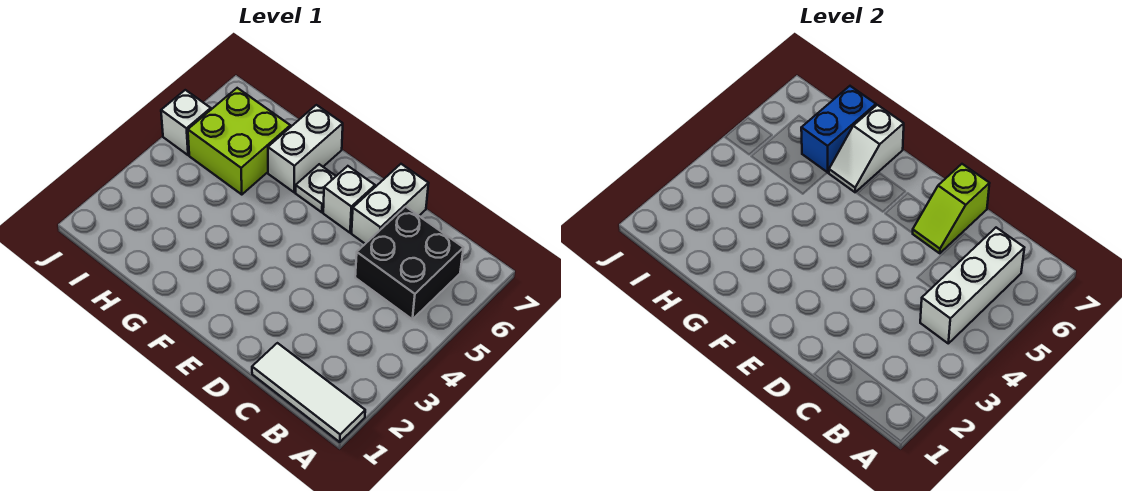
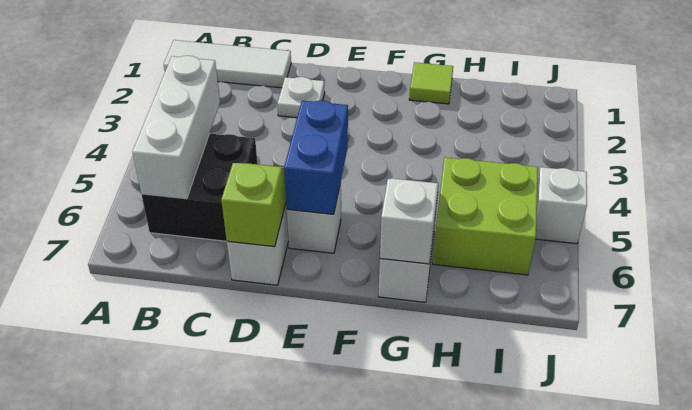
white plate F6 level 1 -> white plate D2 level 1
none -> lime tile G1 level 1
blue brick H6:H7 level 2 -> blue brick E5:E6 level 2

